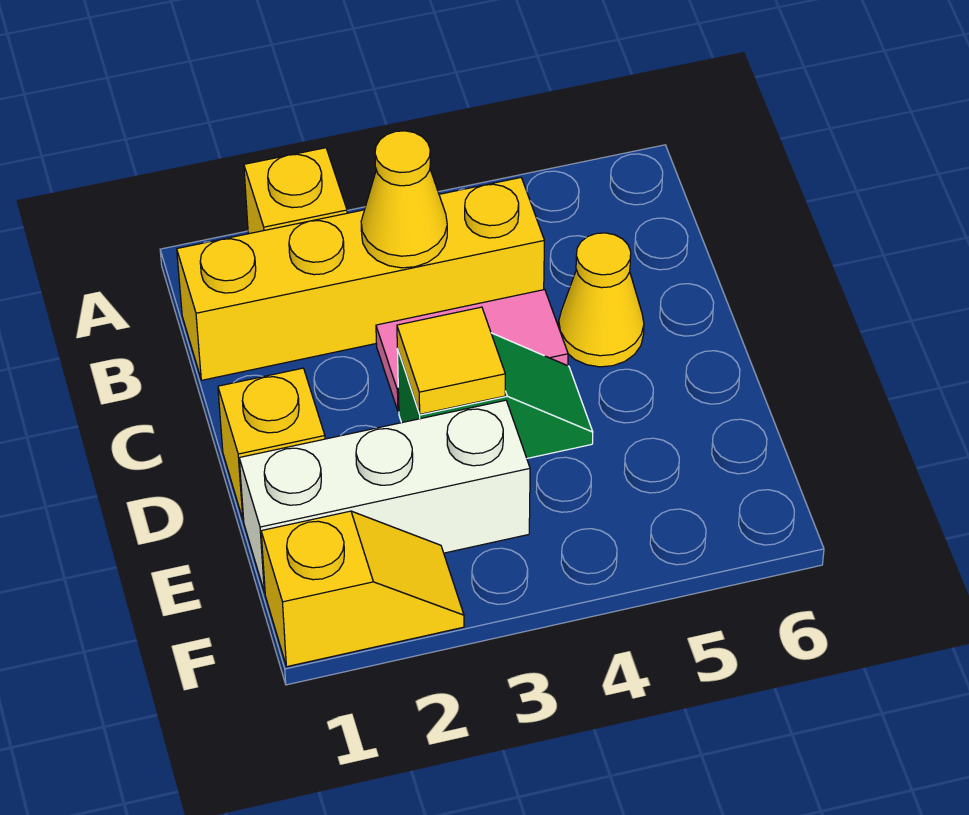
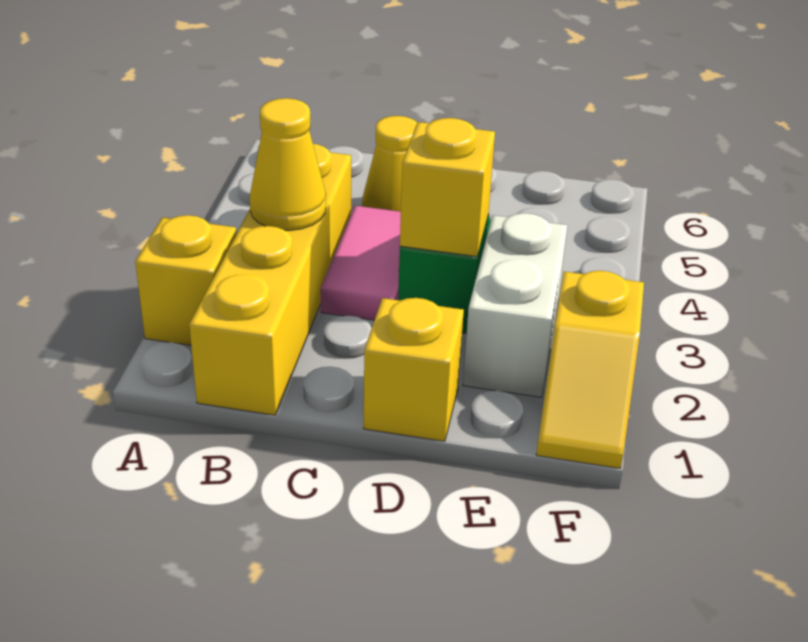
yellow tile D3 level 2 -> yellow brick D3 level 2
white brick E1:E3 level 1 -> white brick E2:E3 level 1
yellow slope F1:F2 level 1 top 1 -> yellow slope F1:F2 level 1 top 2

